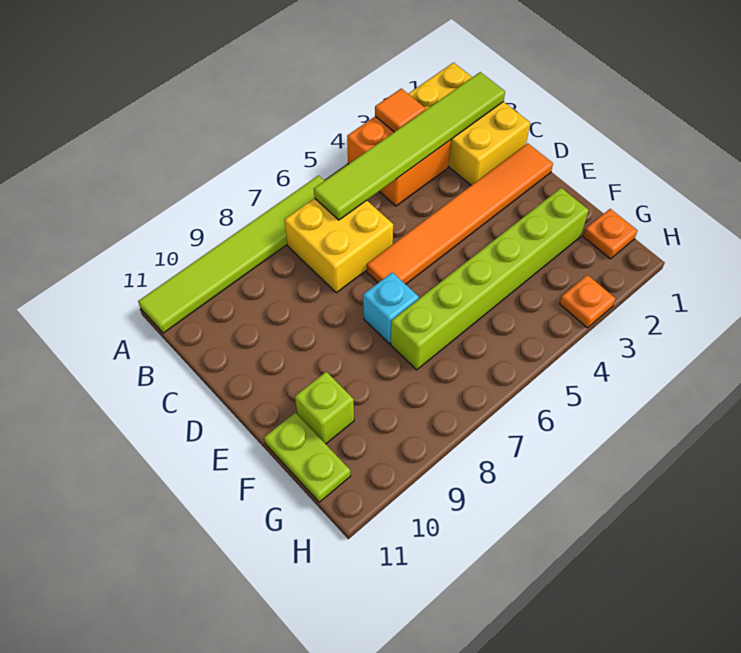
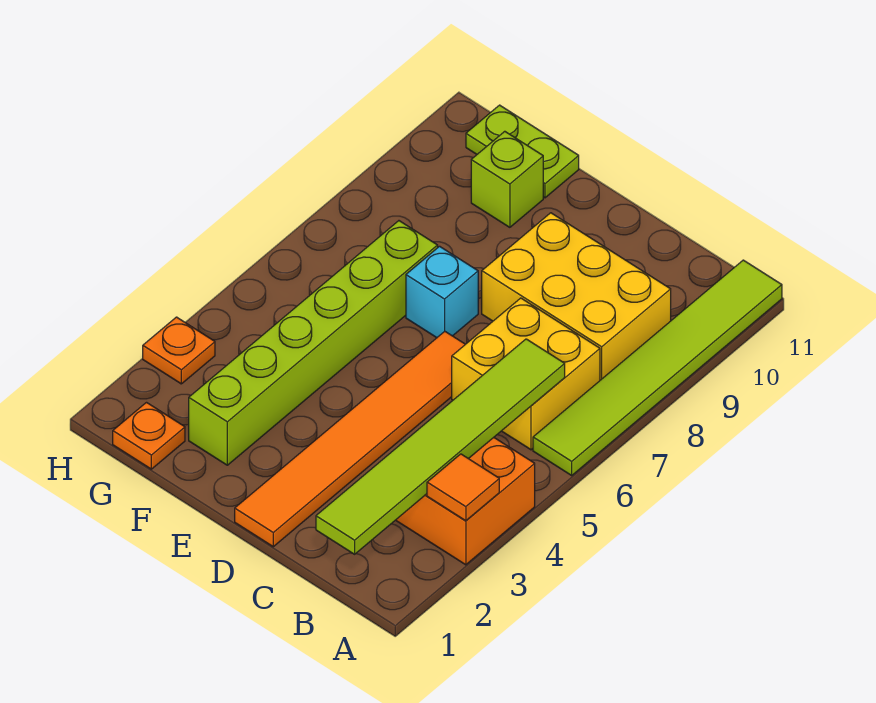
yellow brick A1:C2 level 1 -> yellow brick B8:D9 level 1

